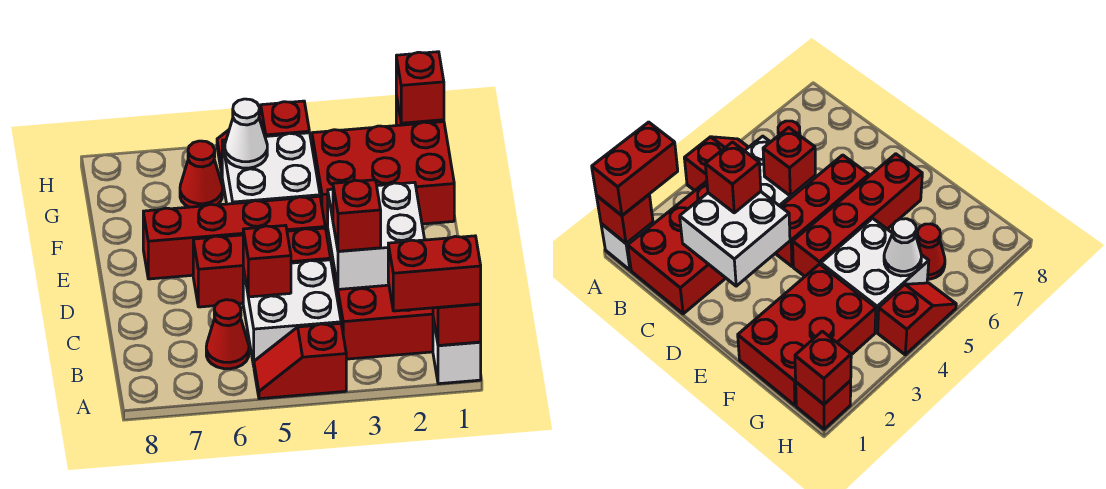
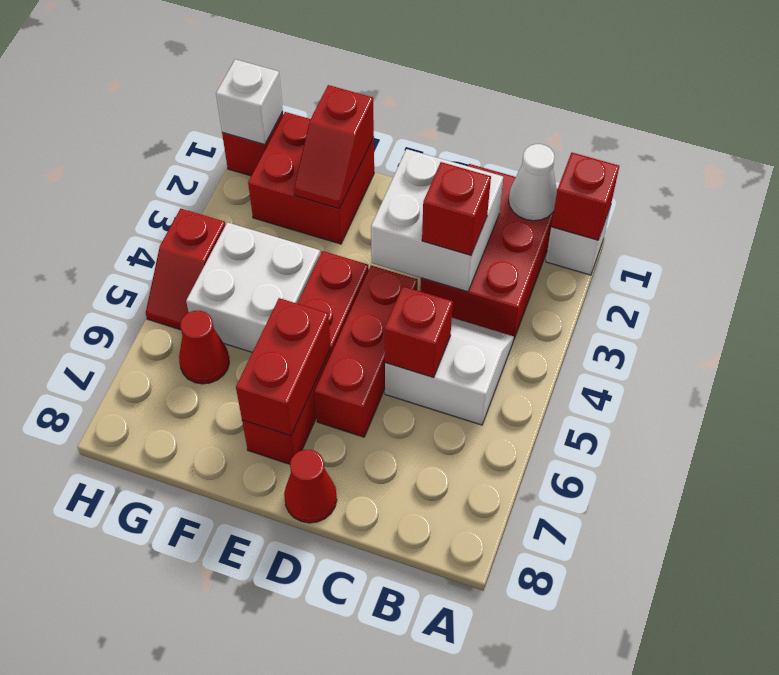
red brick A1:A2 level 3 -> red brick E6:E7 level 2
red slope A4:A5 level 1 top 4 -> red slope F1:F2 level 2 top 1
white brick B4:C5 level 1 -> white slope B4:C5 level 1 top 5
red cone B6 level 1 -> red cone D8 level 1
red brick F1:G3 level 1 -> red brick F1:G2 level 1
white cone G5 level 2 -> white cone B1 level 2
red brick H1 level 2 -> white brick H1 level 2

